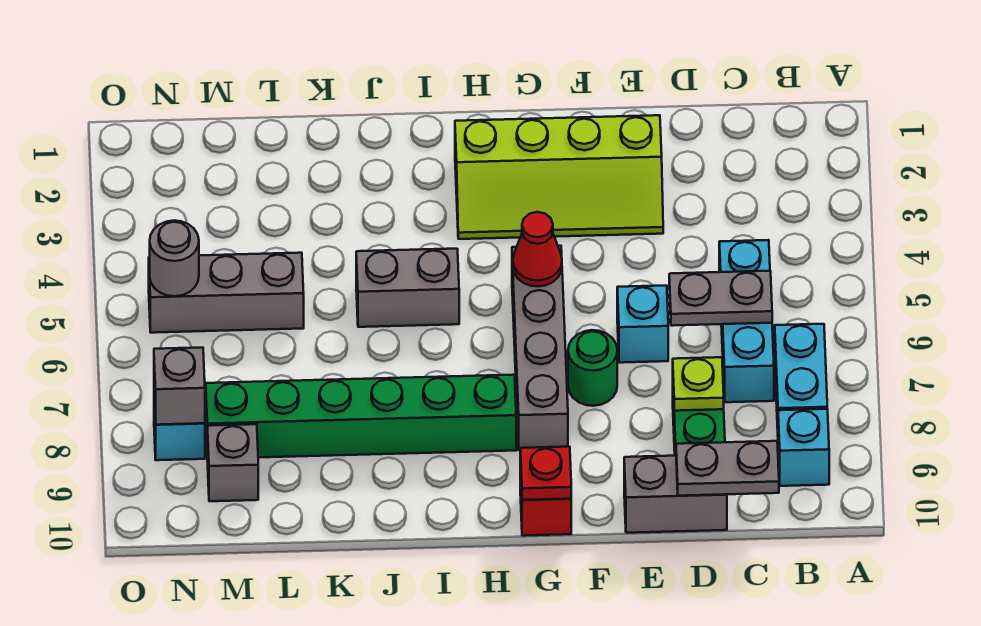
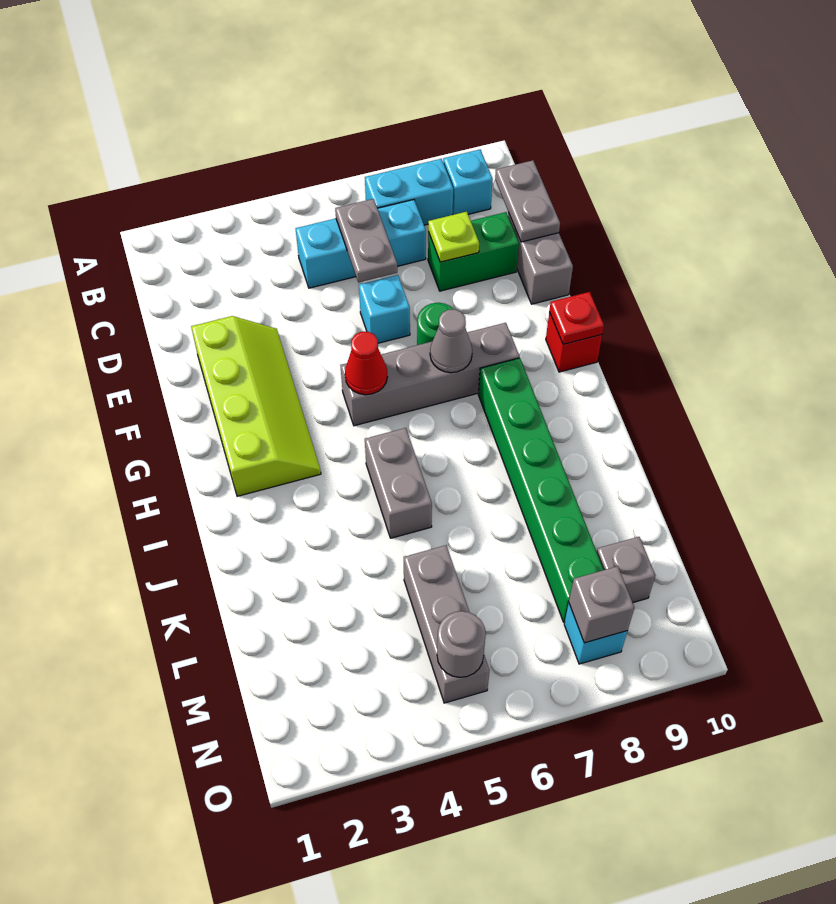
none -> grey cone G7 level 2

